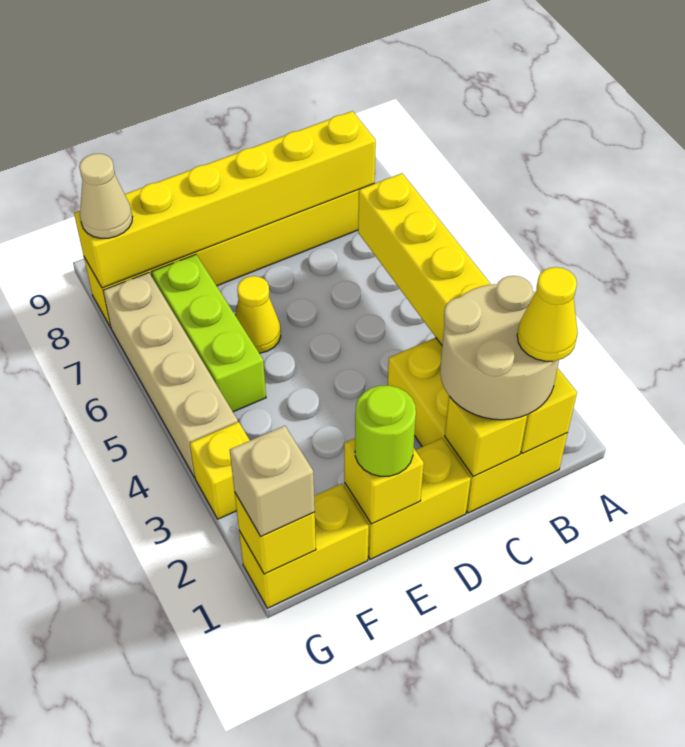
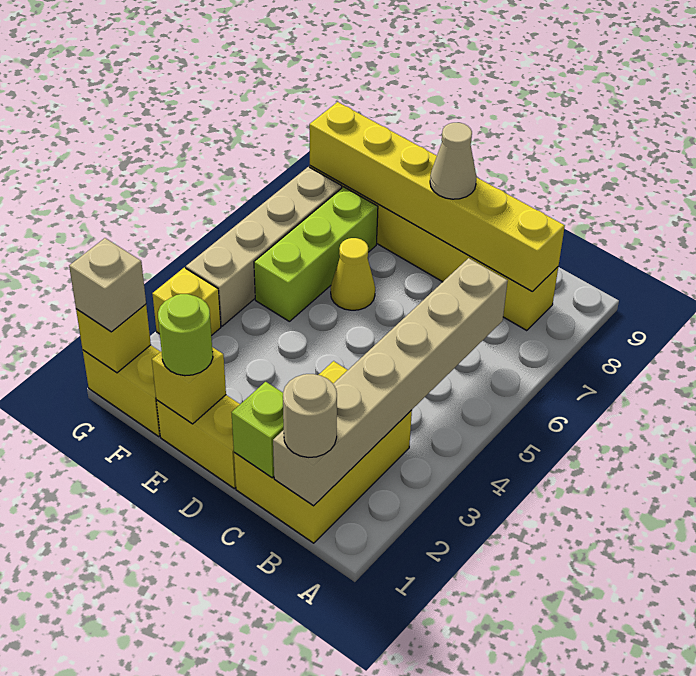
yellow brick B1:B6 level 2 -> tan brick B1:B6 level 2
tan round brick B1:C2 level 3 -> tan round brick B1 level 3
yellow cone B1 level 4 -> none
yellow brick C1 level 2 -> lime brick C1 level 2
tan cone G8 level 3 -> tan cone D8 level 3

